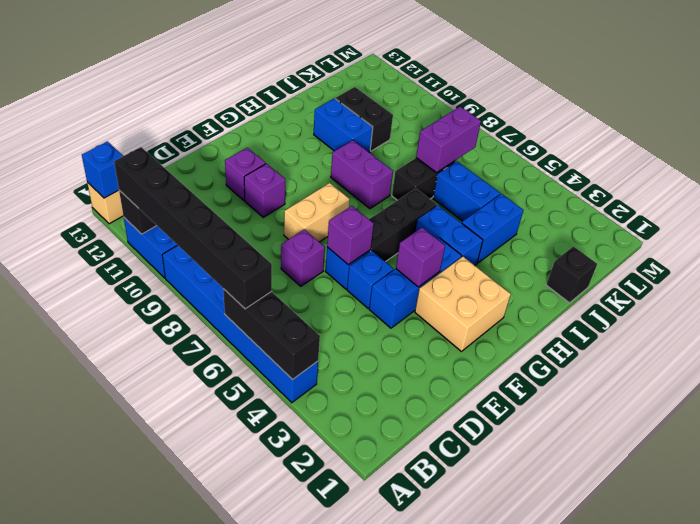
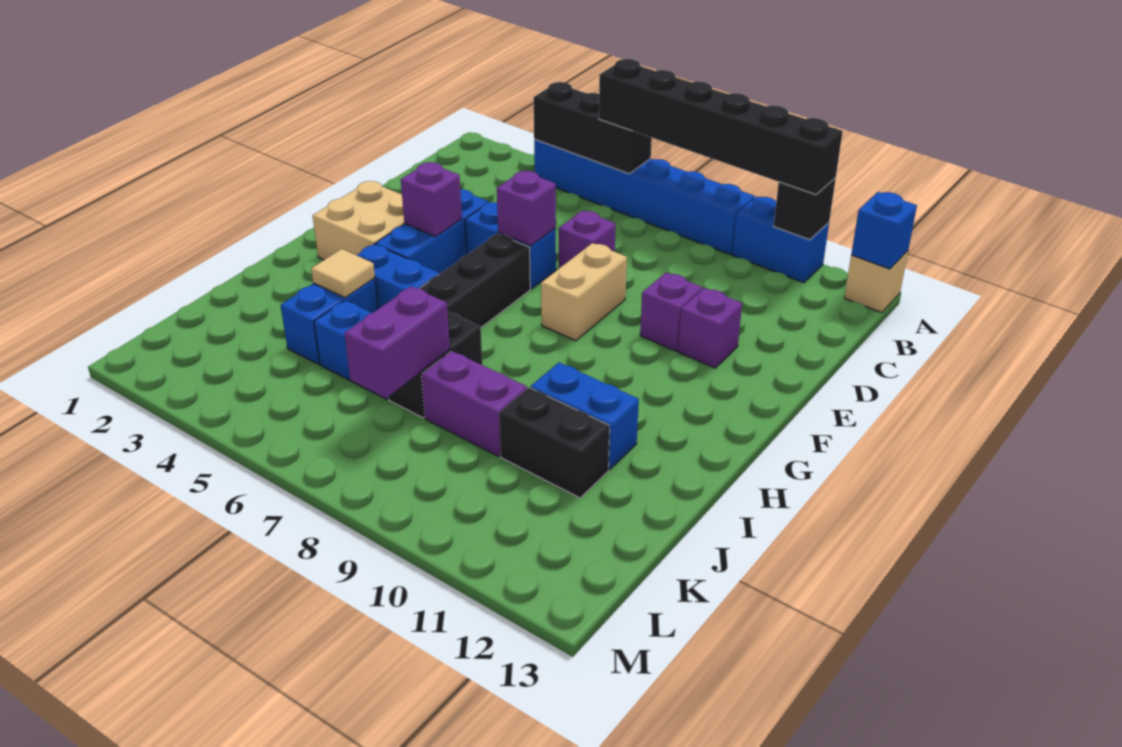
purple brick H8:H9 level 1 -> purple brick J8:J9 level 1
none -> tan tile I4 level 2
black brick J1 level 1 -> none

